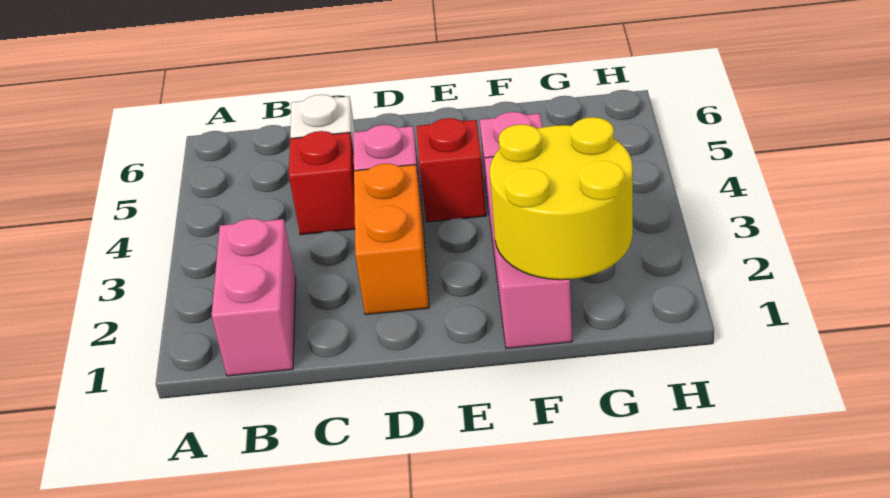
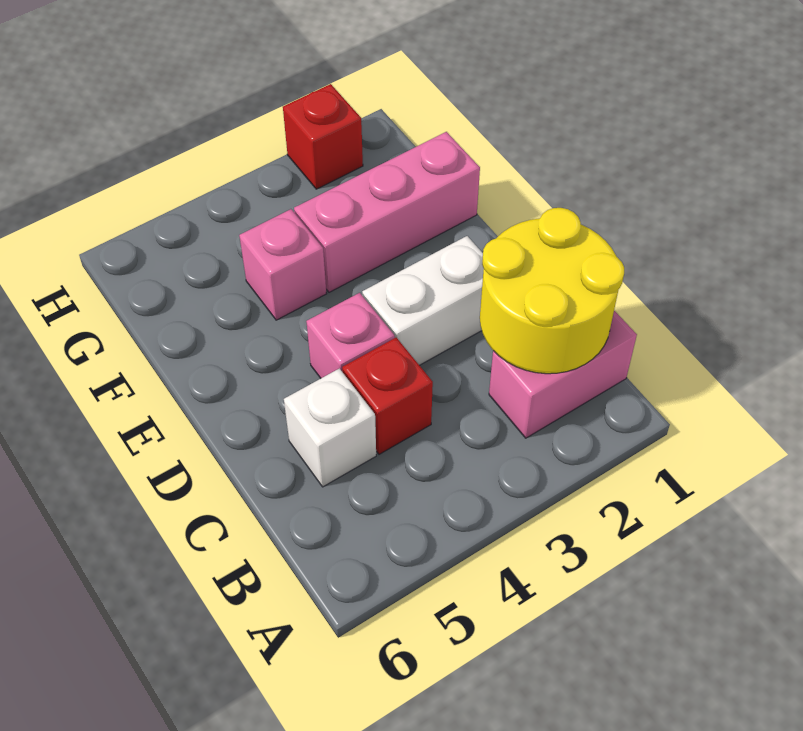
orange brick D2:D3 level 1 -> white brick D2:D3 level 1
red brick E4 level 1 -> red brick H2 level 1
yellow round brick F1:G2 level 2 -> yellow round brick B1:C2 level 2

